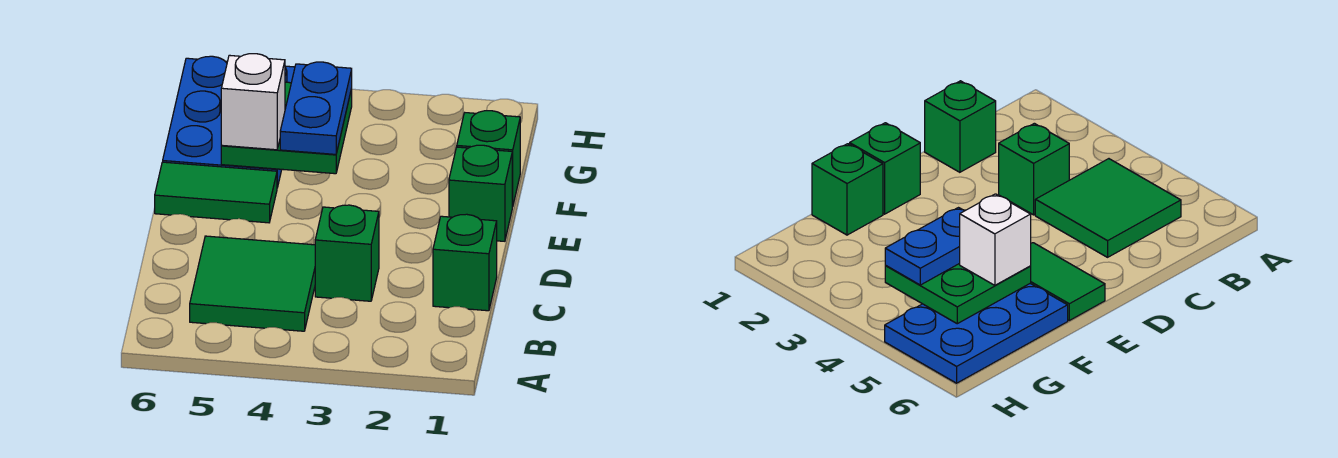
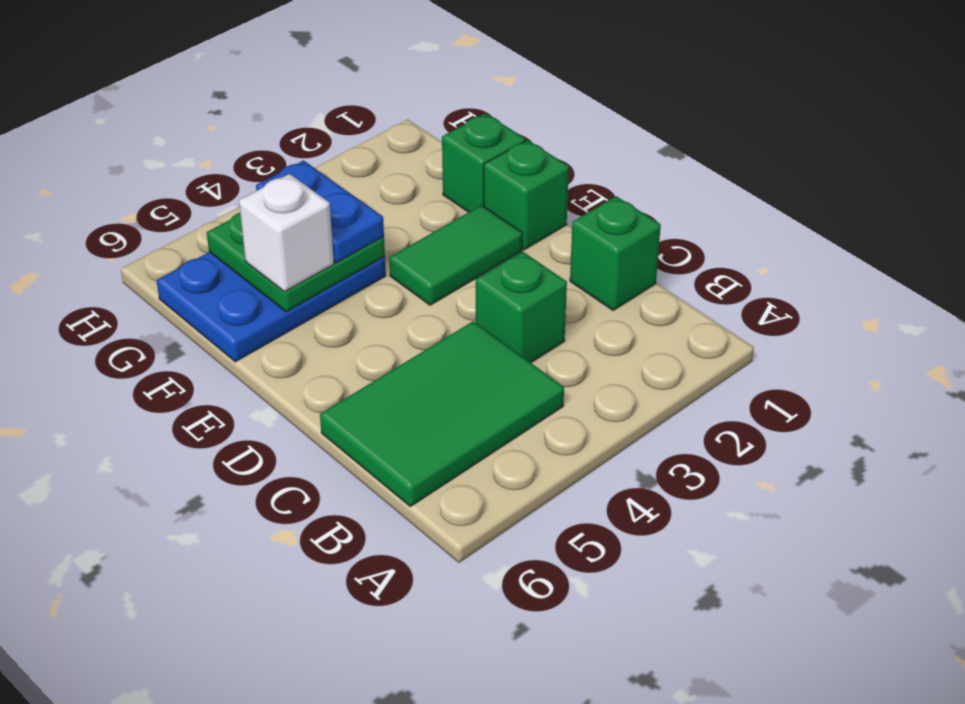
green tile B4:C5 level 1 -> green tile B4:C6 level 1
green tile E5:E6 level 1 -> green tile E2:E3 level 1
blue plate F5:H6 level 1 -> blue plate F4:G6 level 1

